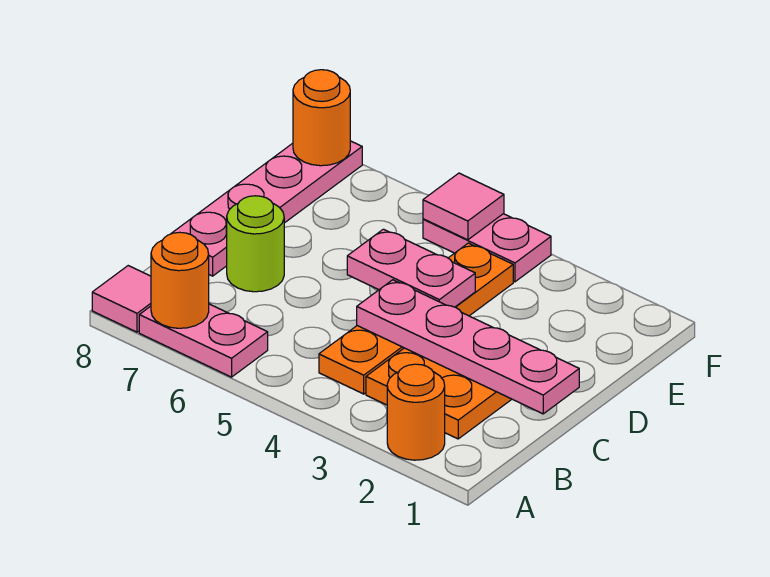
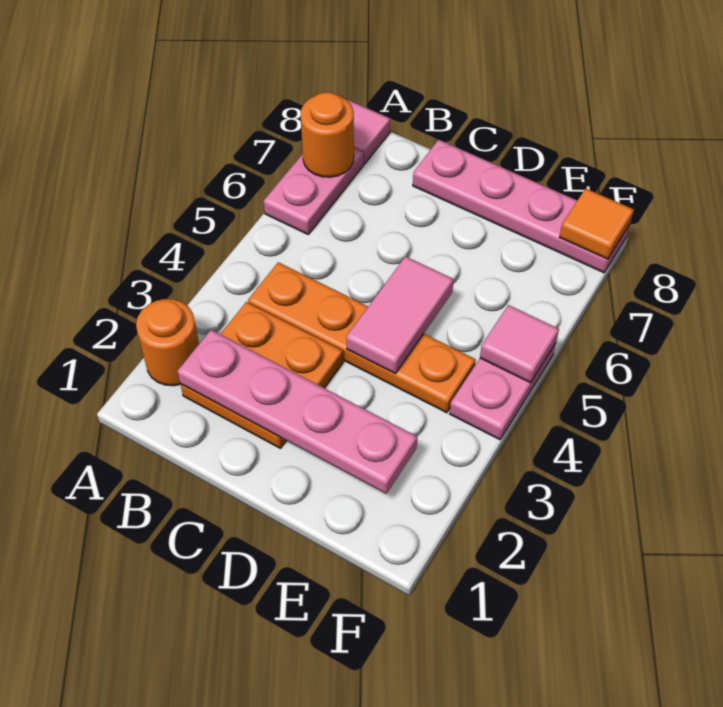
pink plate C1:C4 level 2 -> pink plate B2:E2 level 2
lime round brick C7 level 1 -> none
pink plate D4:D5 level 2 -> pink tile D4:D5 level 2
orange round brick F8 level 2 -> orange tile F8 level 2

